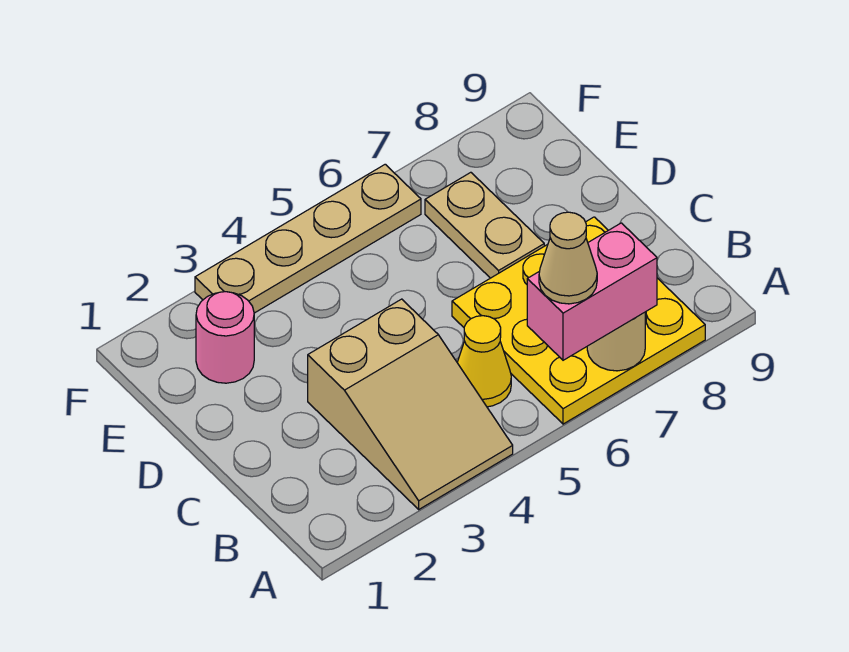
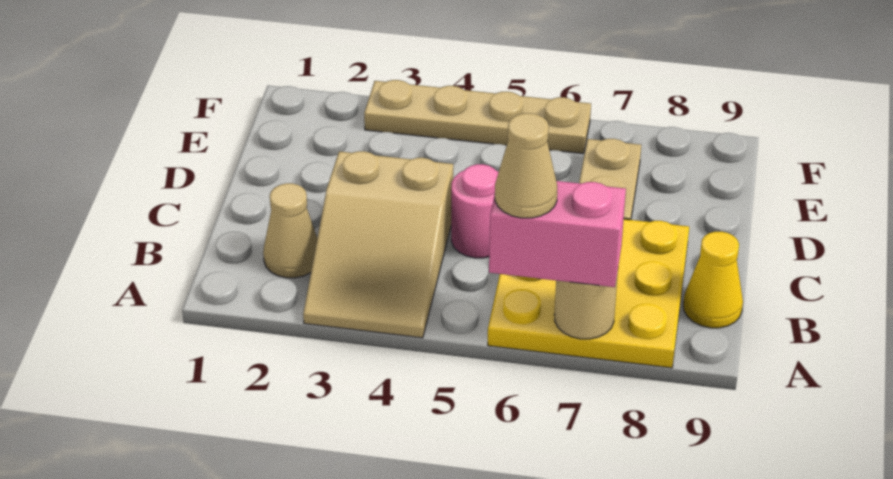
none -> tan cone B2 level 1
yellow cone B5 level 1 -> yellow cone B9 level 1
pink round brick E2 level 1 -> pink round brick C5 level 1

